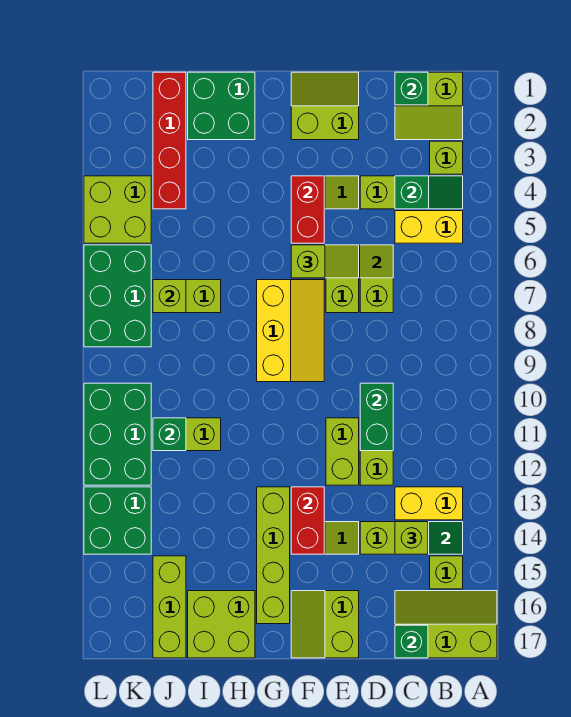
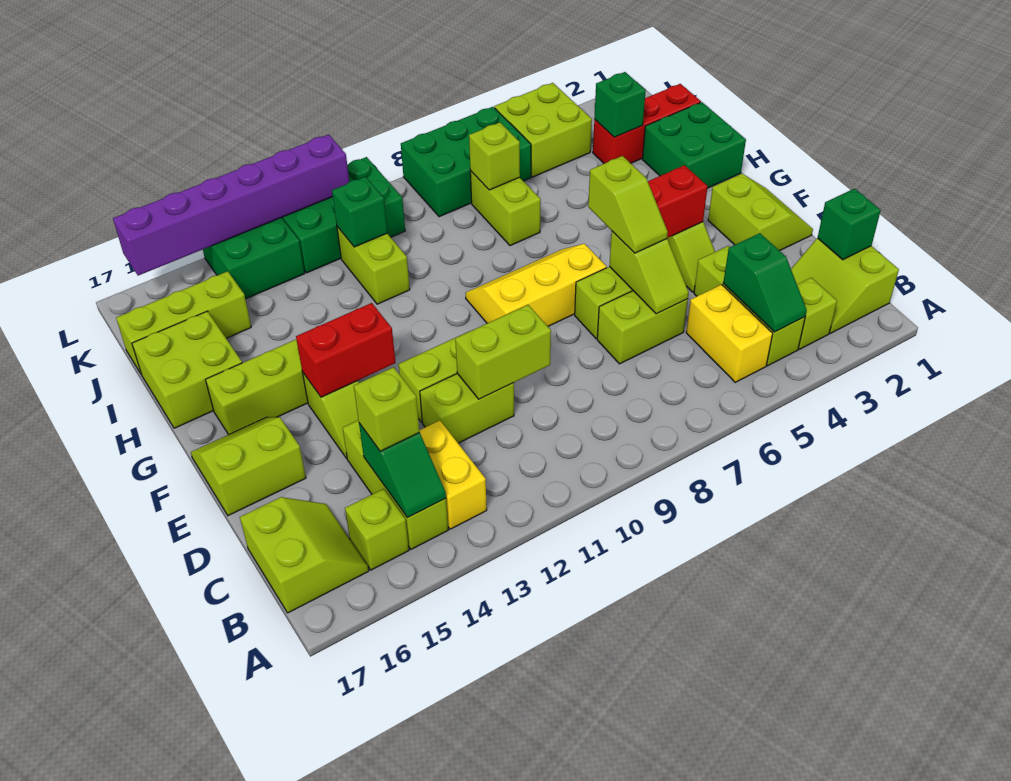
lime slope A16:C17 level 1 top 17 -> lime slope B16:C17 level 1 top 17
green brick C17 level 2 -> green brick J3 level 2
green brick D10:D11 level 2 -> lime brick D10:D11 level 2
yellow slope F7:G9 level 1 top G -> yellow slope F7:G9 level 1 top F
red brick J1:J4 level 1 -> red brick J1:J3 level 1
none -> purple brick L11:L16 level 2

